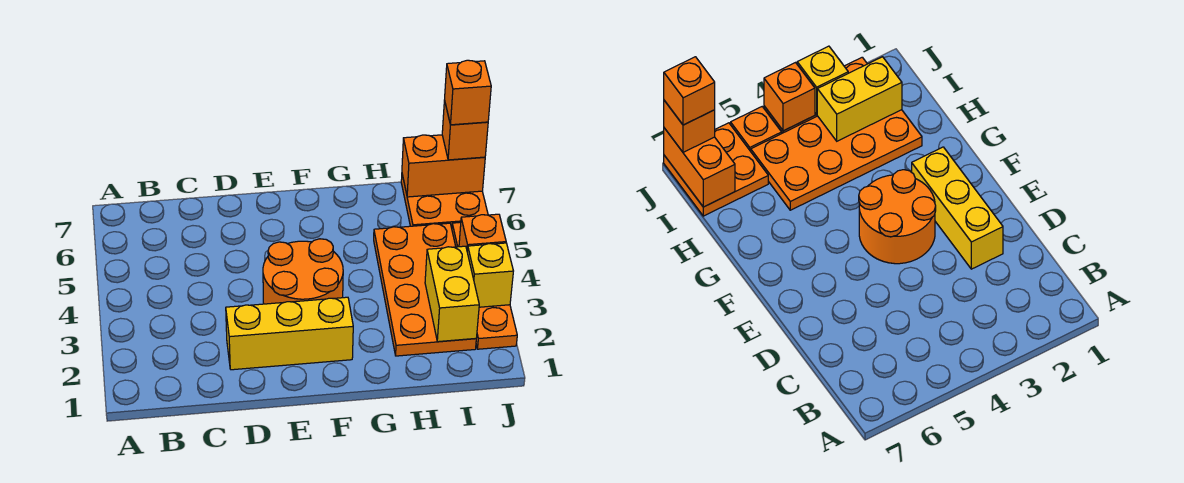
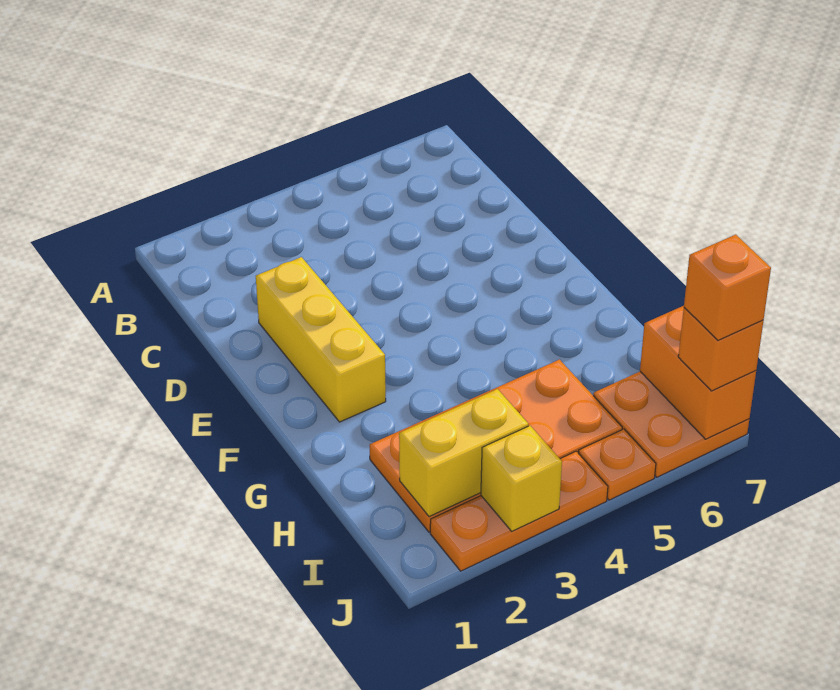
orange round brick E3:F4 level 1 -> none
orange brick J4 level 2 -> none

